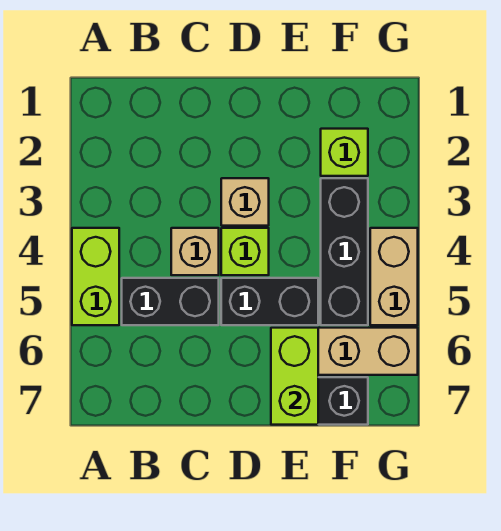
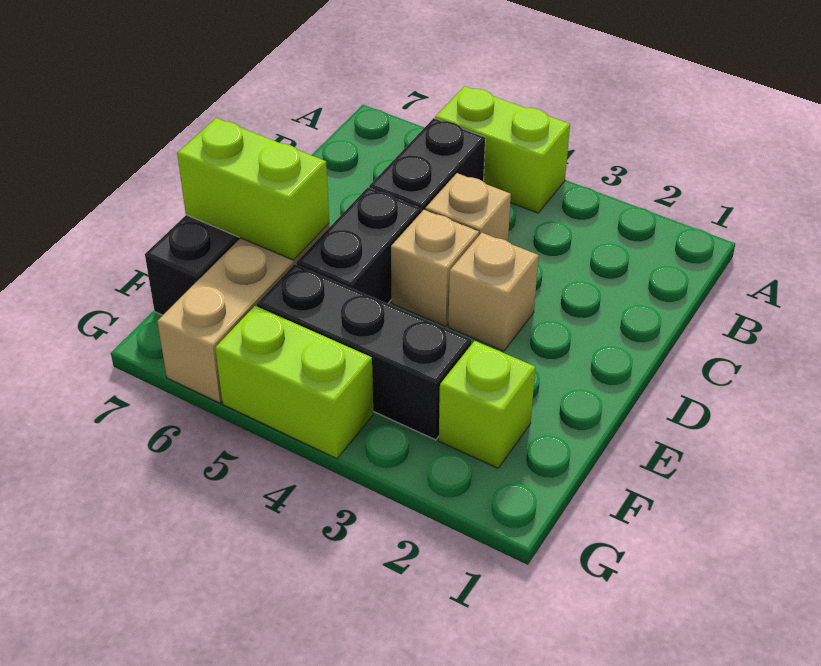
lime brick D4 level 1 -> tan brick D4 level 1
tan brick G4:G5 level 1 -> lime brick G4:G5 level 1

